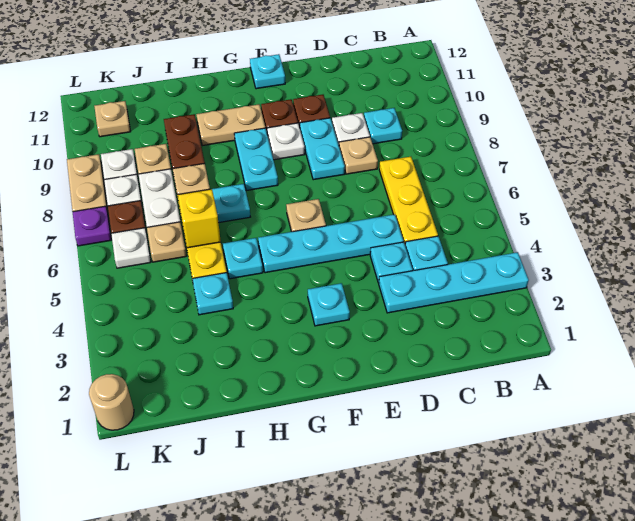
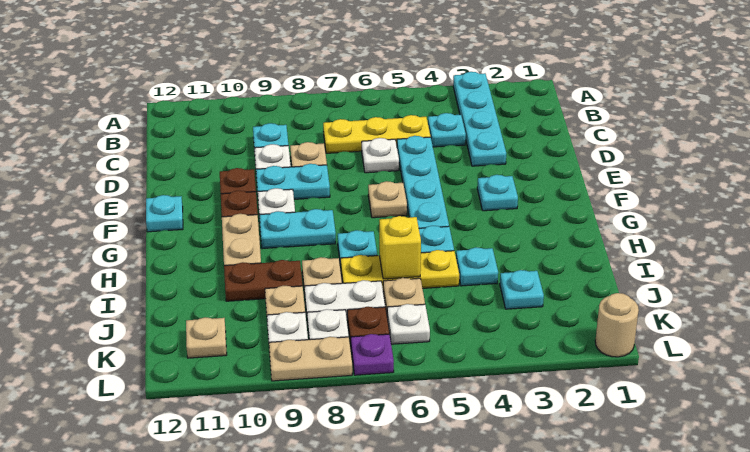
cyan plate D4 level 1 -> cyan plate J3 level 1
none -> white plate D6 level 1

